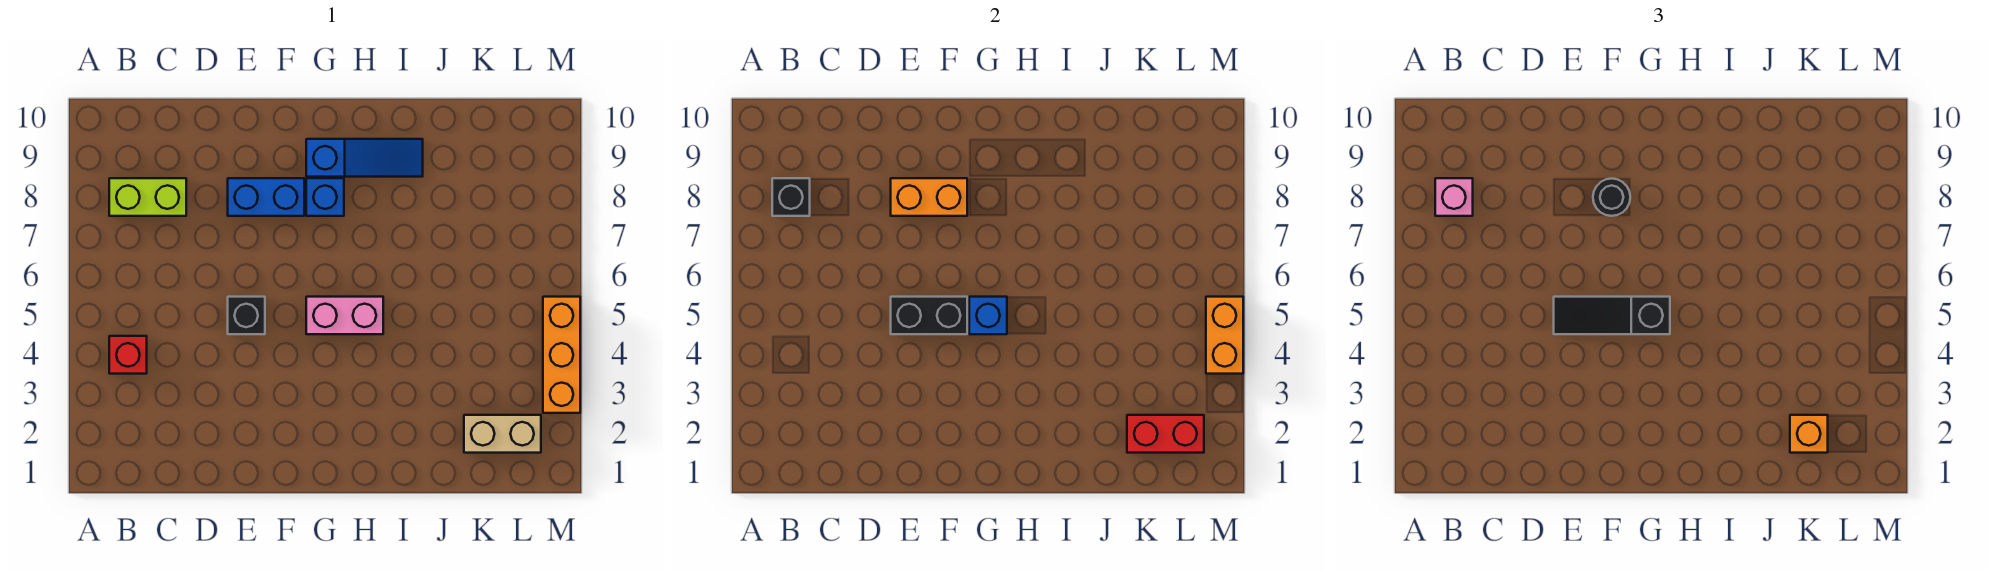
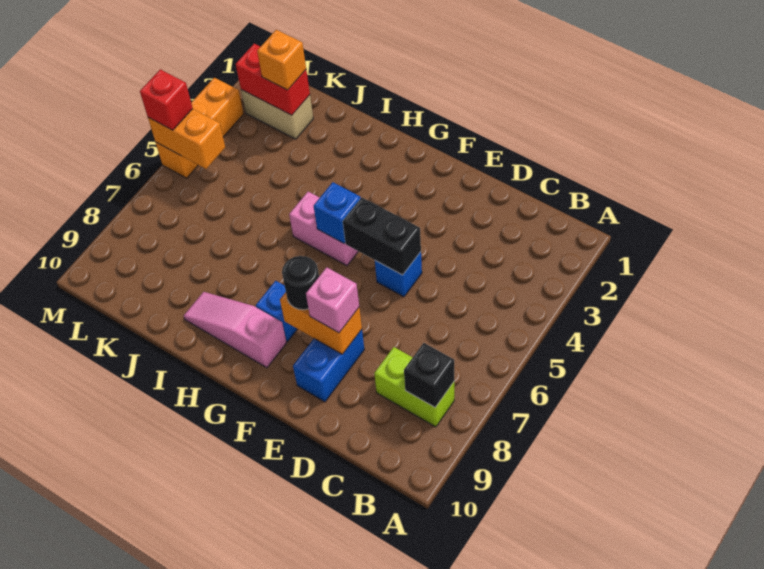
red brick B4 level 1 -> red brick M5 level 3
pink brick B8 level 3 -> pink brick E8 level 3
black brick E5 level 1 -> blue brick E5 level 1
black slope E5:G5 level 3 top G -> none
blue brick E8:F8 level 1 -> blue brick E8:E9 level 1
blue slope G9:I9 level 1 top G -> pink slope G9:I9 level 1 top G
orange brick M4:M5 level 2 -> orange brick L5:M5 level 2

